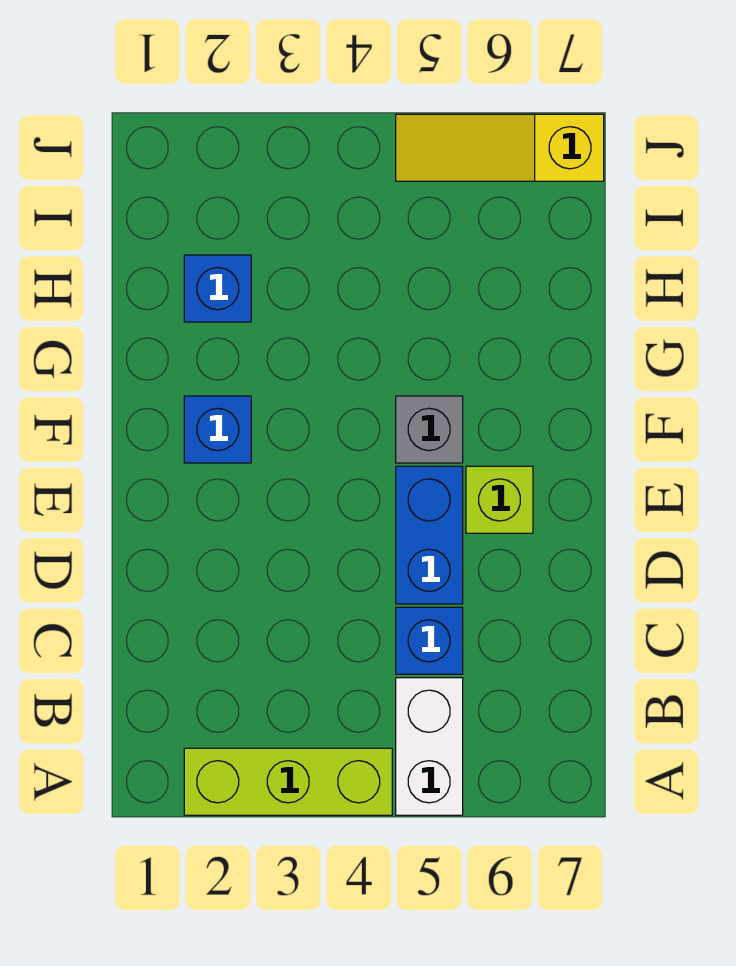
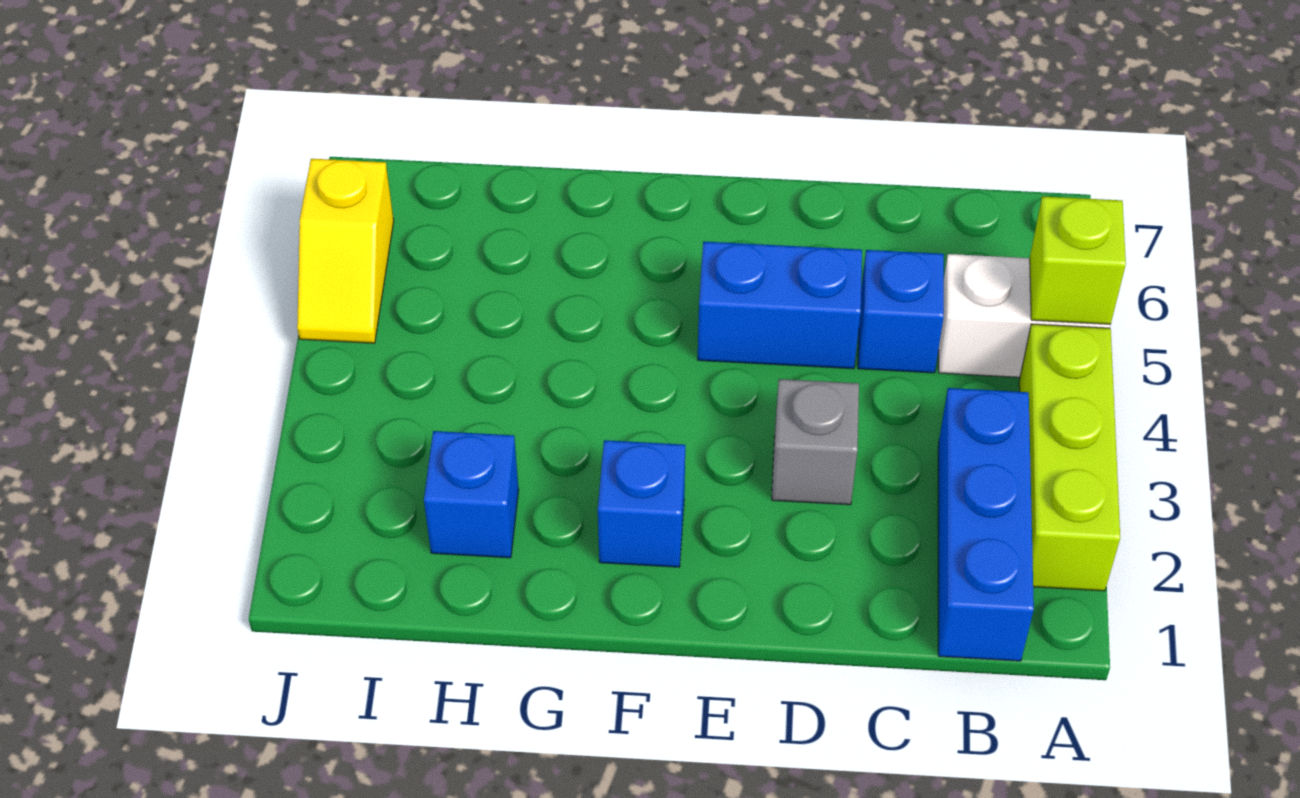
none -> blue brick B1:B3 level 1
lime brick E6 level 1 -> lime brick A5 level 2
grey brick F5 level 1 -> grey brick D3 level 1
yellow slope J5:J7 level 1 top 7 -> yellow slope J5:J6 level 1 top 6

